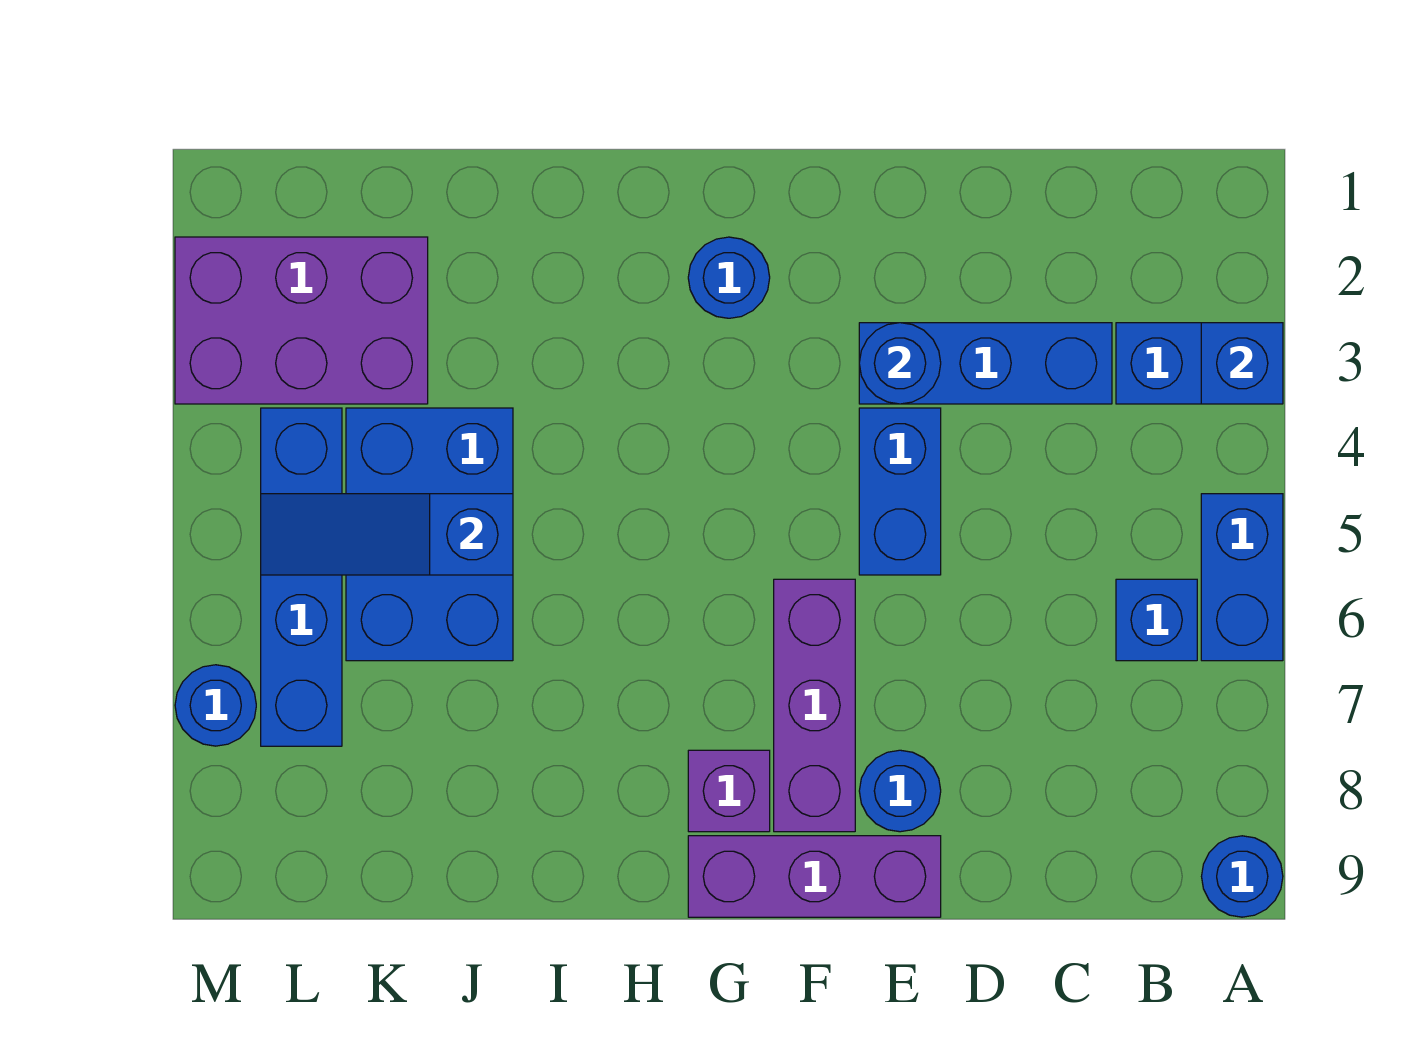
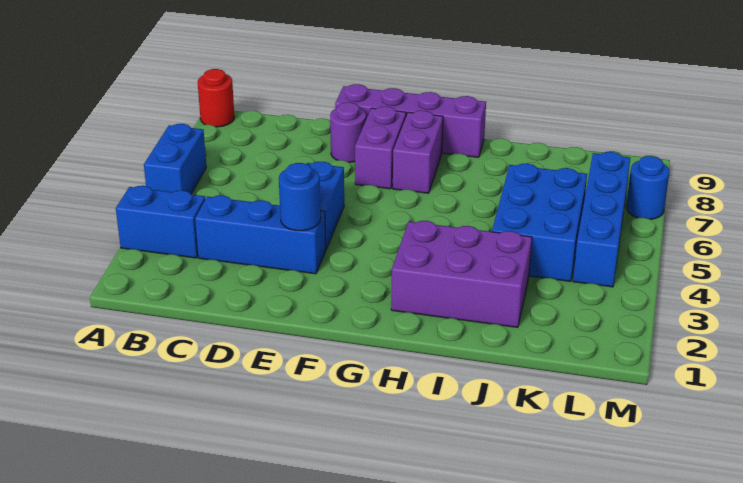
blue brick A3 level 2 -> none
blue round brick A9 level 1 -> red round brick A9 level 1
blue brick B6 level 1 -> none
blue round brick E8 level 1 -> purple round brick E8 level 1
purple brick E9:G9 level 1 -> purple brick E9:H9 level 1
purple brick F6:F8 level 1 -> purple brick F7:F8 level 1
blue round brick G2 level 1 -> none
purple brick G8 level 1 -> purple brick G7:G8 level 1
blue slope J5:L5 level 2 top J -> none
purple brick K2:M3 level 1 -> purple brick H2:J3 level 1

